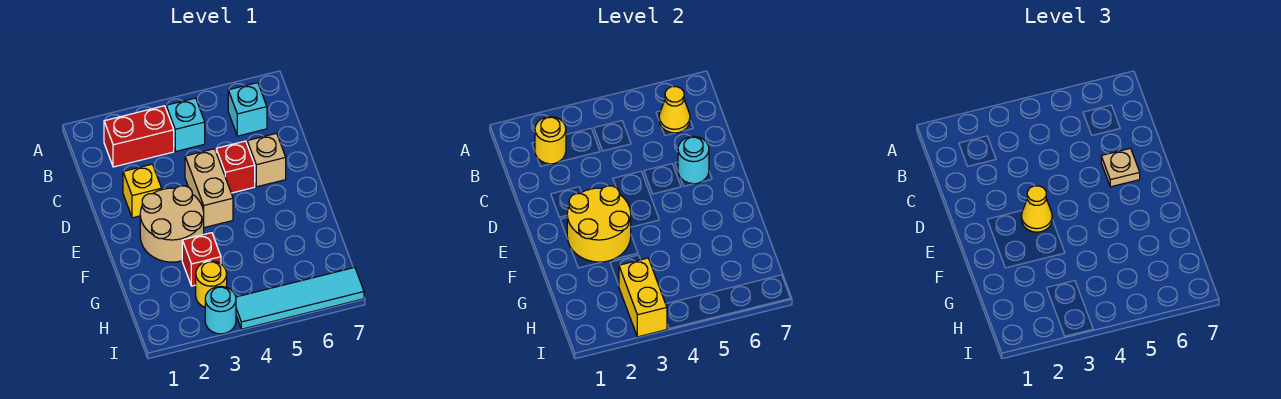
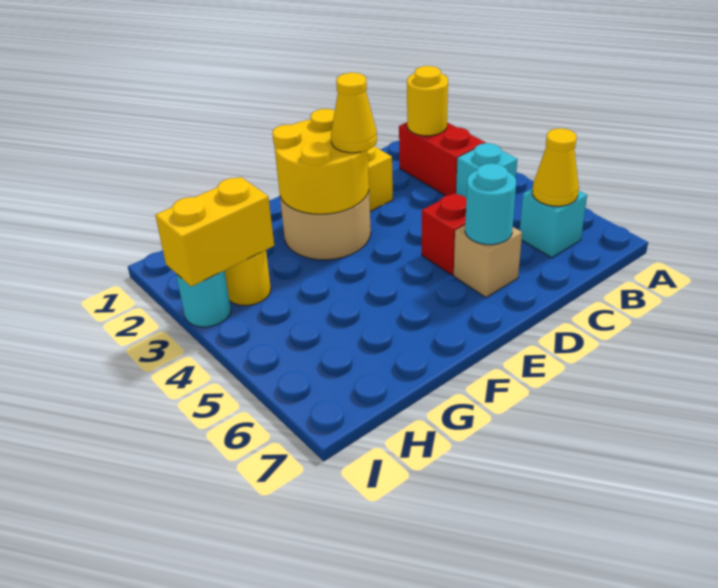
tan brick D4:E4 level 1 -> none
tan plate D6 level 3 -> none
red brick G3 level 1 -> none
cyan tile I4:I7 level 1 -> none

